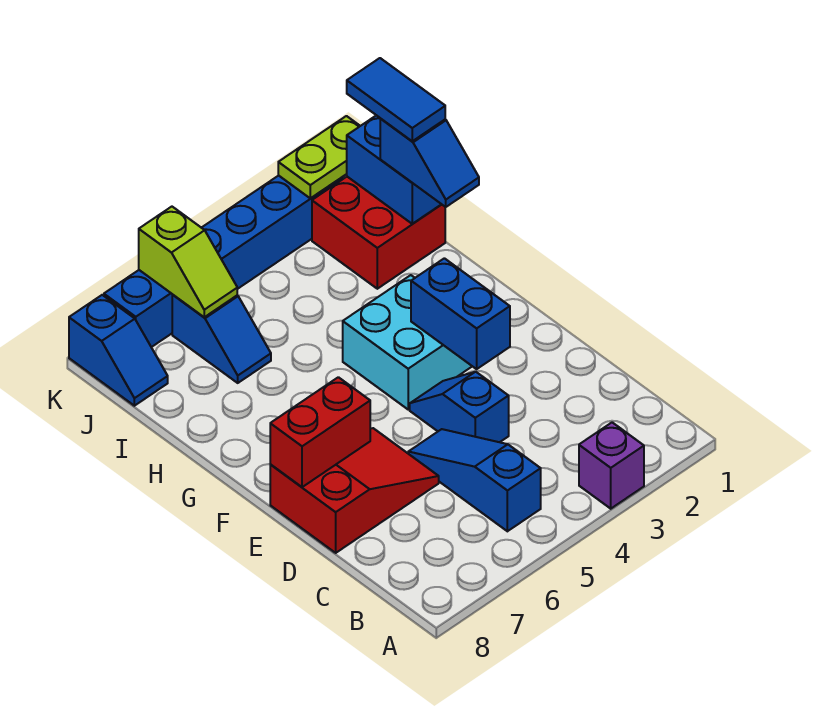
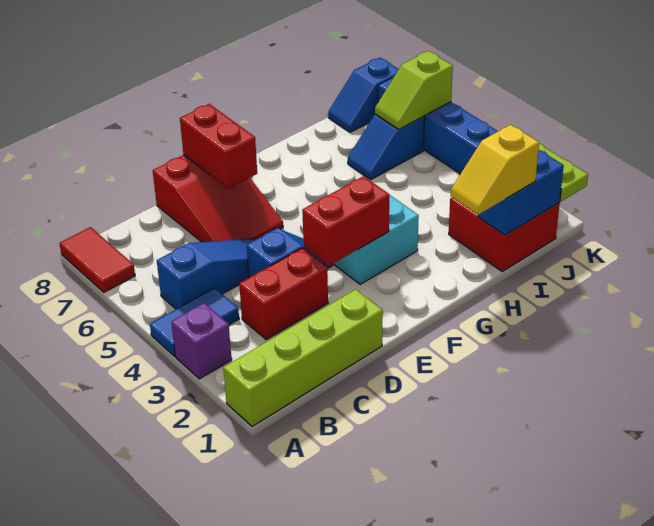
none -> lime brick A1:D1 level 1
none -> red tile A7:A8 level 1
none -> red brick C3:D3 level 1
blue brick E3:F3 level 2 -> red brick E3:F3 level 2
blue slope H1:I1 level 3 top I -> yellow slope H1:I1 level 3 top I
blue tile I1:J1 level 4 -> blue tile A4:B4 level 1

